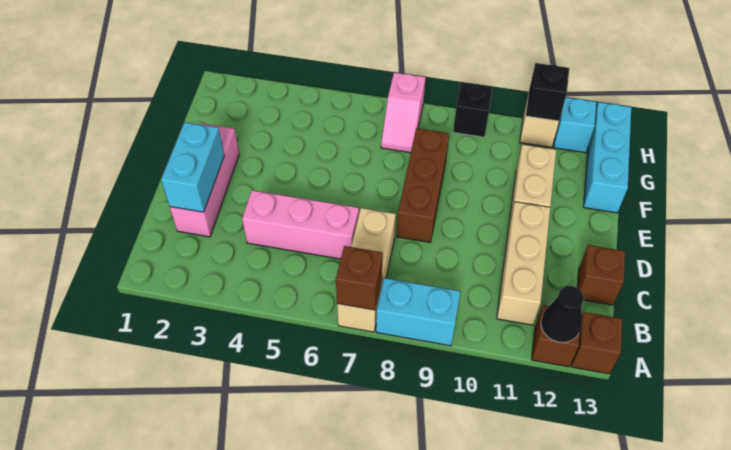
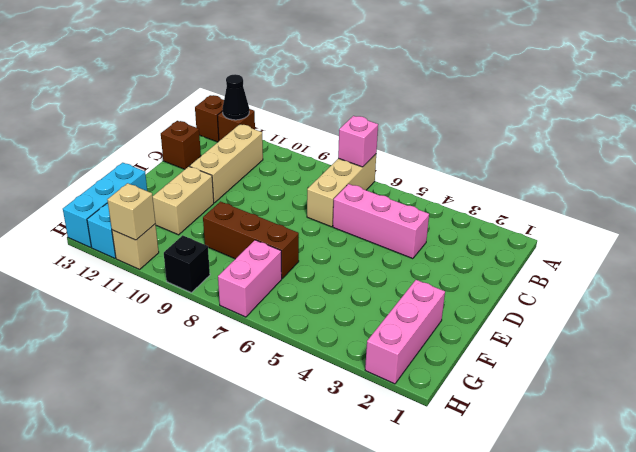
brown brick A7 level 2 -> pink brick A7 level 2
cyan brick A8:A9 level 1 -> none
pink brick C2:E2 level 1 -> pink brick F2:H2 level 1
cyan brick C2:D2 level 2 -> none
brown brick D8:F8 level 1 -> brown brick F7:F9 level 1
pink slope G7:H7 level 1 top H -> pink brick G7:H7 level 1
black brick H11 level 2 -> tan brick H11 level 2

